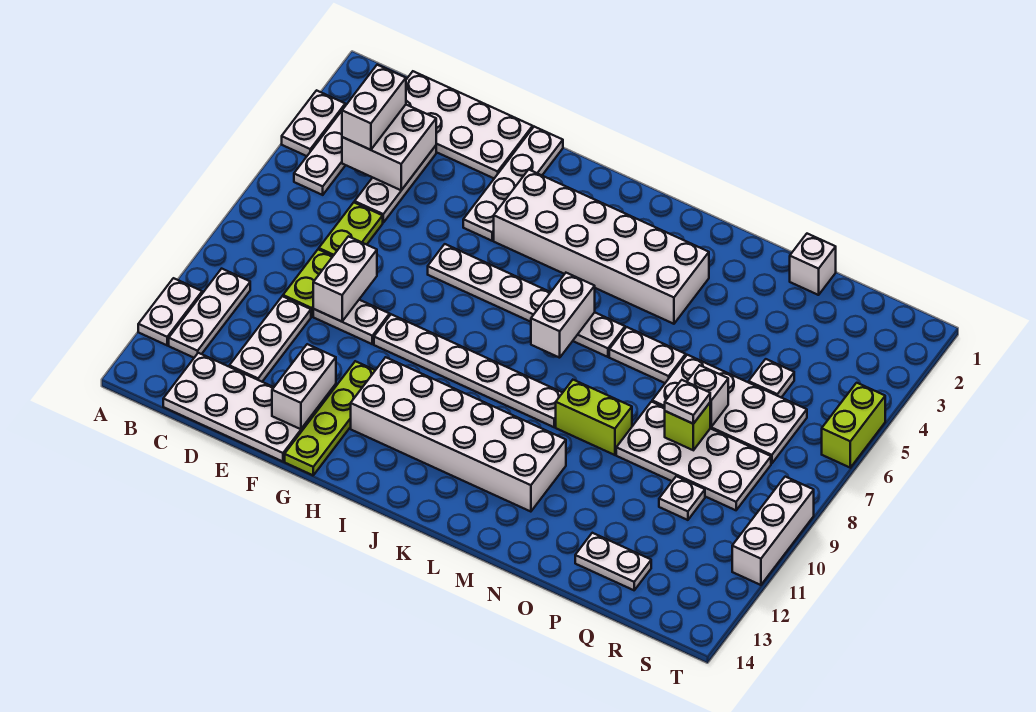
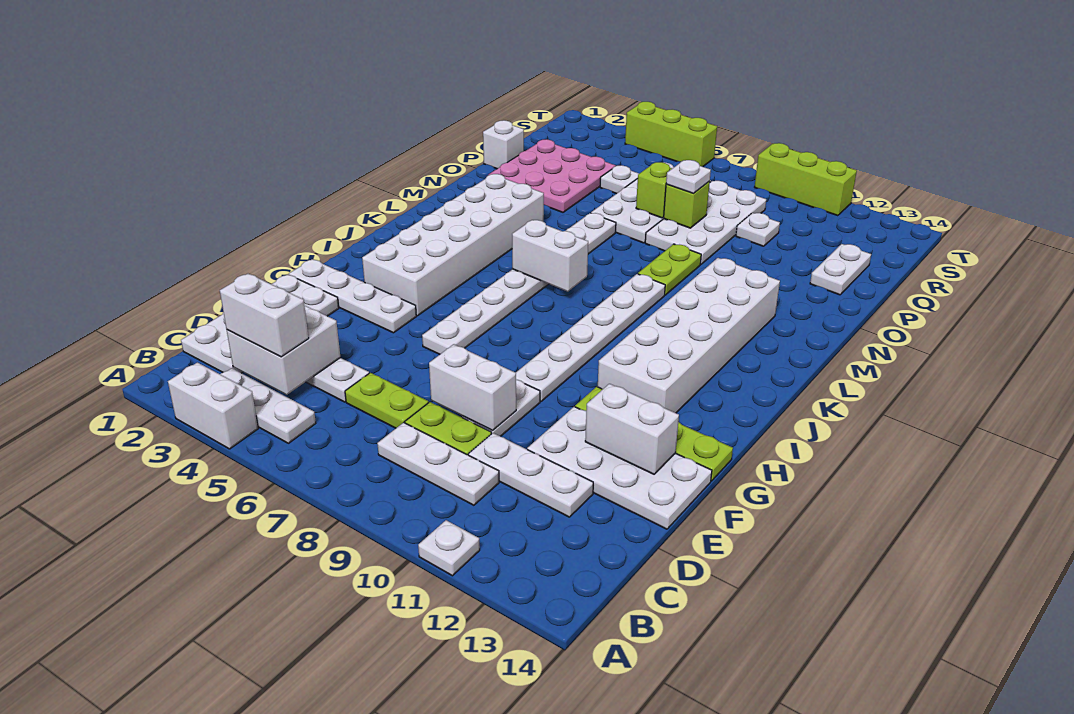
white plate A3:A4 level 1 -> white brick A3:A4 level 1
white plate A11:A12 level 1 -> white plate A11 level 1
white plate B10:B12 level 1 -> white plate C8:C10 level 1
white plate C13:F14 level 1 -> white plate E11:F14 level 1
lime brick M9:N9 level 1 -> lime plate M9:N9 level 1
none -> pink plate O2:Q4 level 1
white brick P7 level 2 -> lime brick P7 level 2
lime brick T5:T6 level 1 -> lime brick T4:T6 level 1
white brick T9:T11 level 1 -> lime brick T9:T11 level 1

